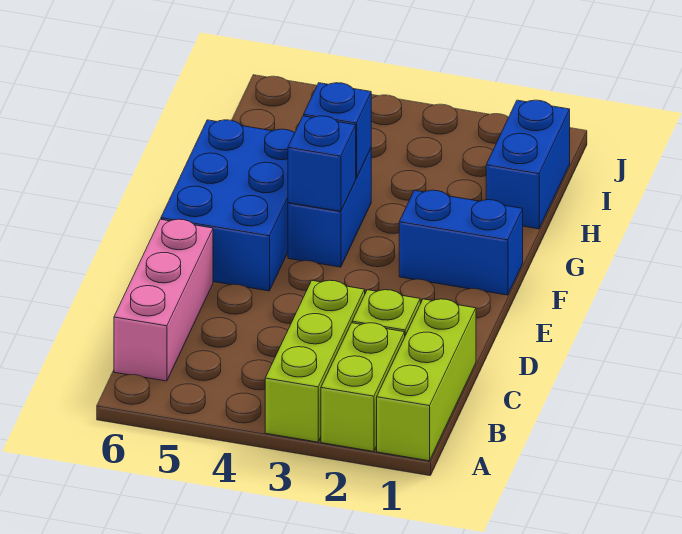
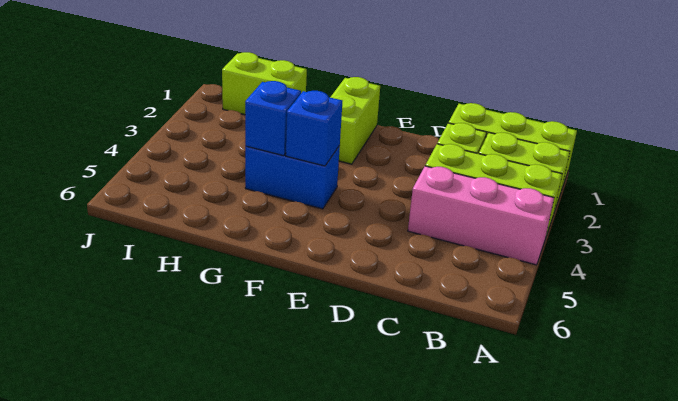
pink brick B6:D6 level 1 -> pink brick A4:C4 level 1
blue brick E5:G6 level 1 -> none
blue brick F1:F2 level 1 -> lime brick F1:F2 level 1
blue brick H1:I1 level 1 -> lime brick H1:I1 level 1

